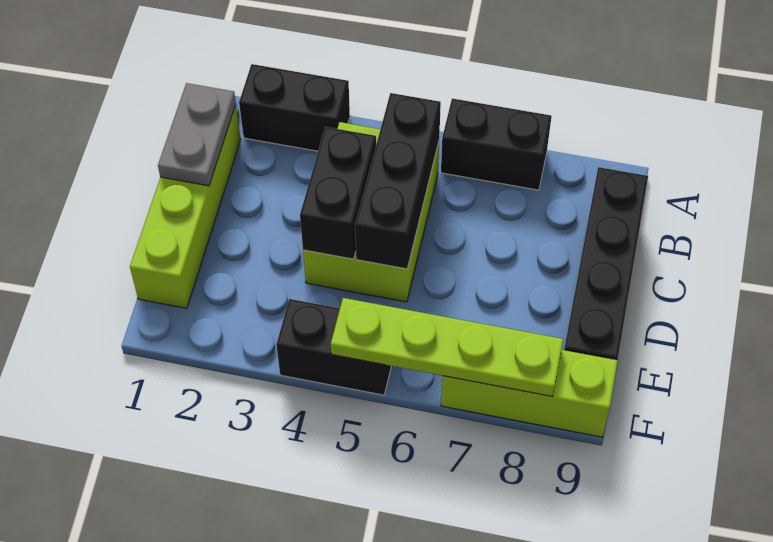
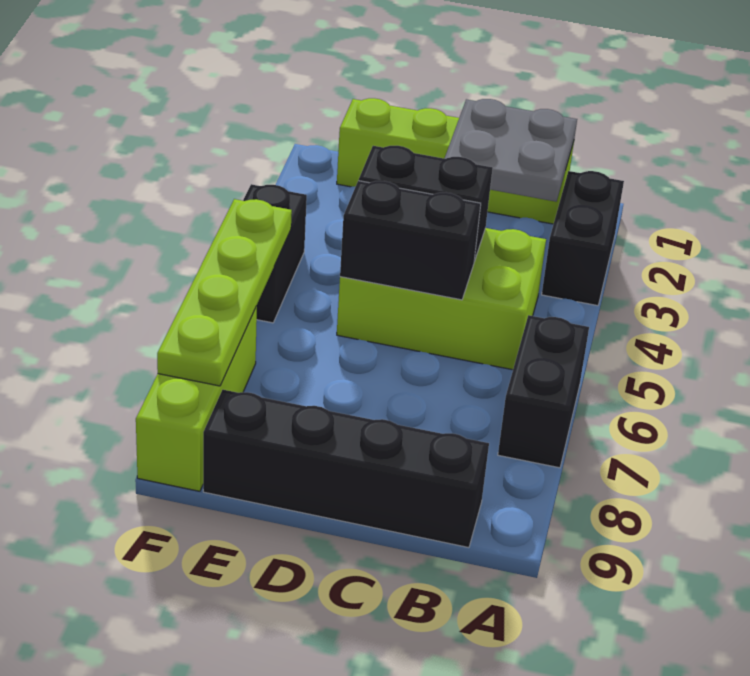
grey plate B1:C1 level 2 -> grey plate B1:C2 level 2
black brick B5:D5 level 2 -> black brick C5:D5 level 2

